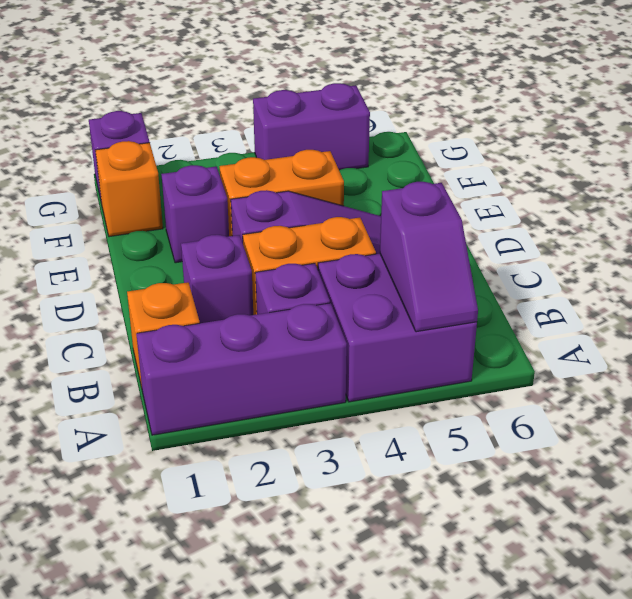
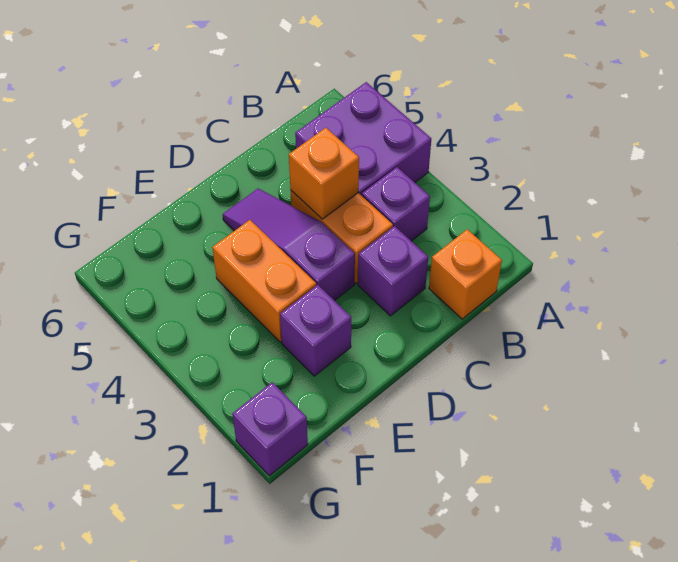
purple brick A1:A3 level 1 -> none
purple slope A5:B5 level 2 top B -> none
orange brick F1 level 1 -> orange brick C4 level 2
purple brick G4:G5 level 1 -> none

